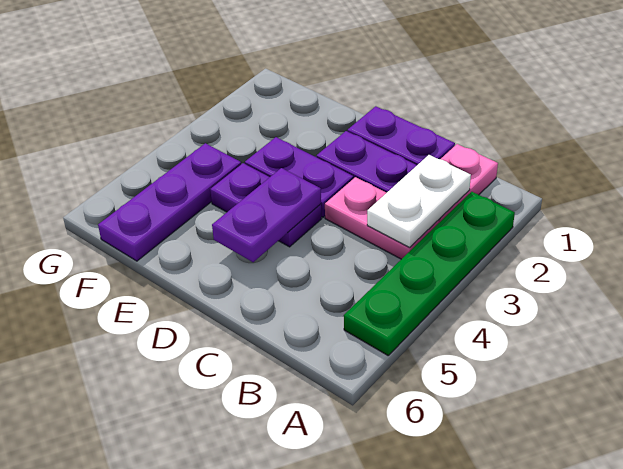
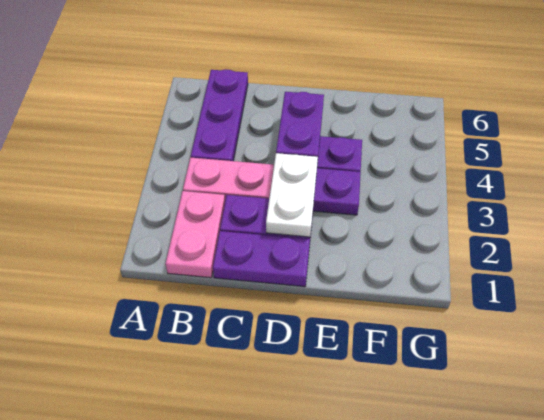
green plate A2:A5 level 1 -> none
white plate B2:B3 level 2 -> white plate D2:D3 level 2
purple plate F4:F6 level 1 -> purple plate B4:B6 level 1

